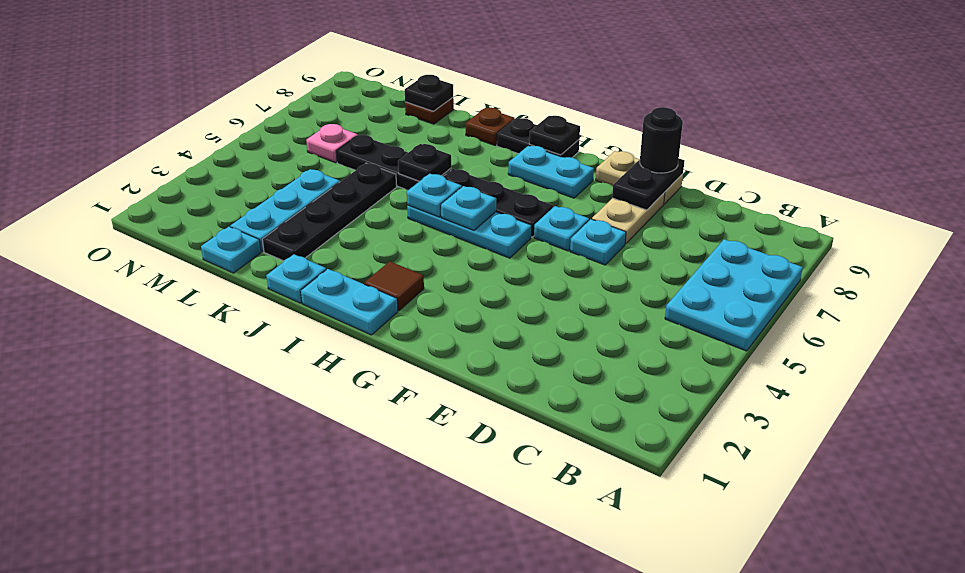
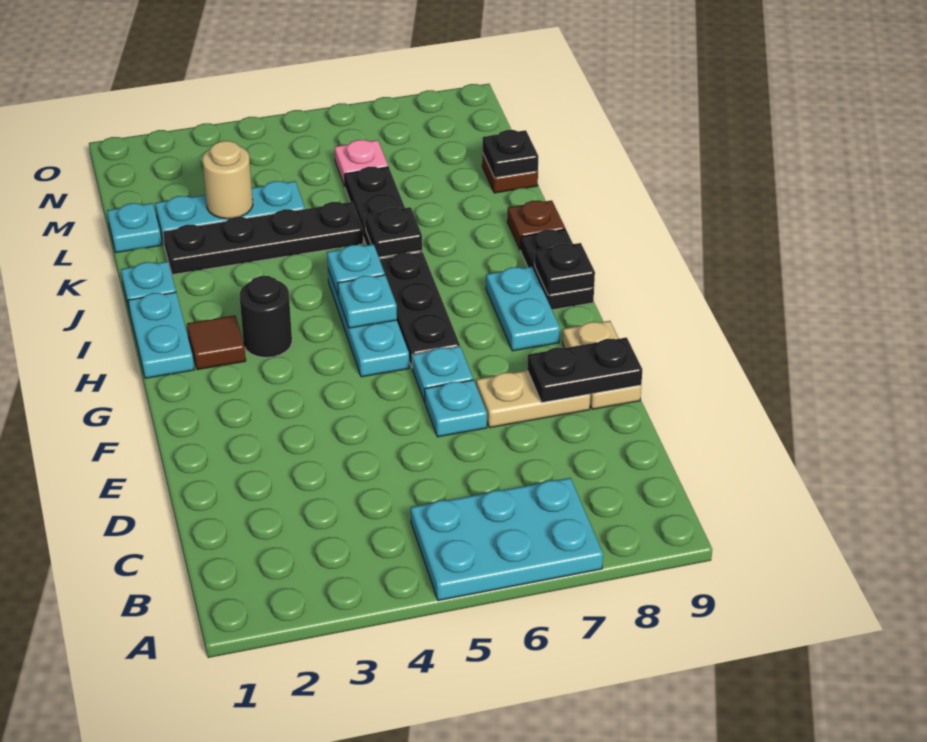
black round brick E9 level 3 -> black round brick H3 level 1
none -> tan round brick L3 level 2

